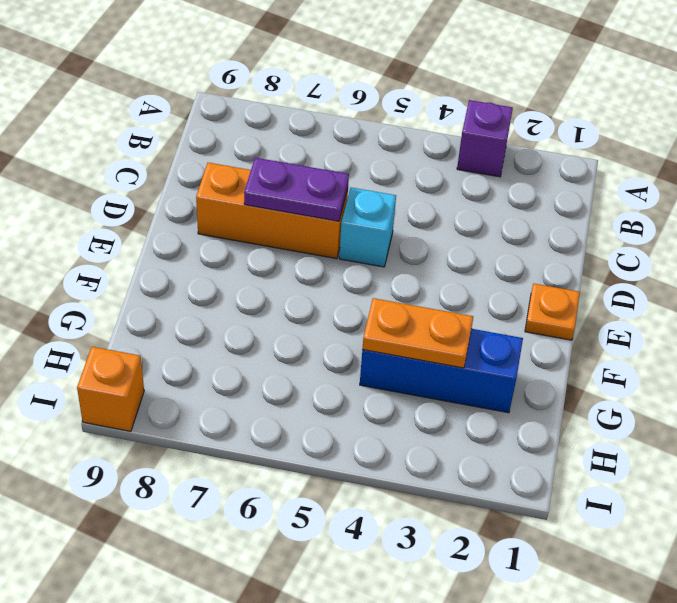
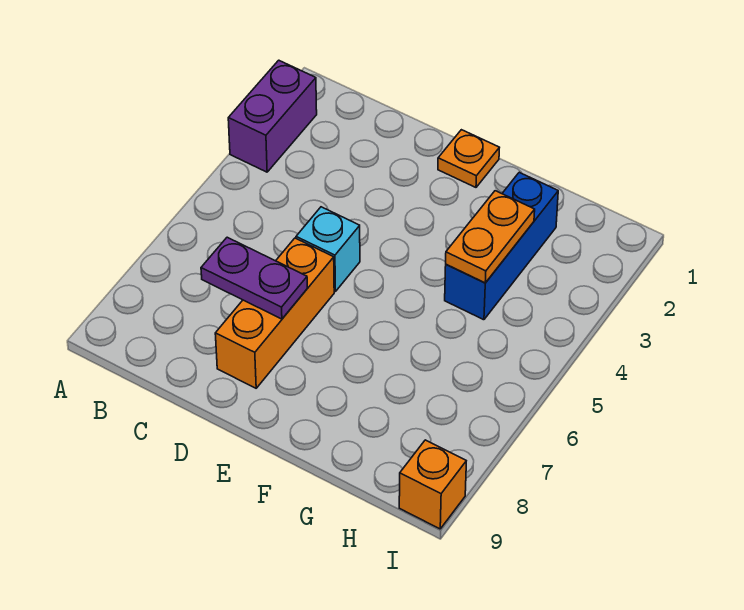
purple brick A3 level 1 -> purple brick A2:A3 level 1
purple plate D6:D7 level 2 -> purple plate C7:D7 level 2

